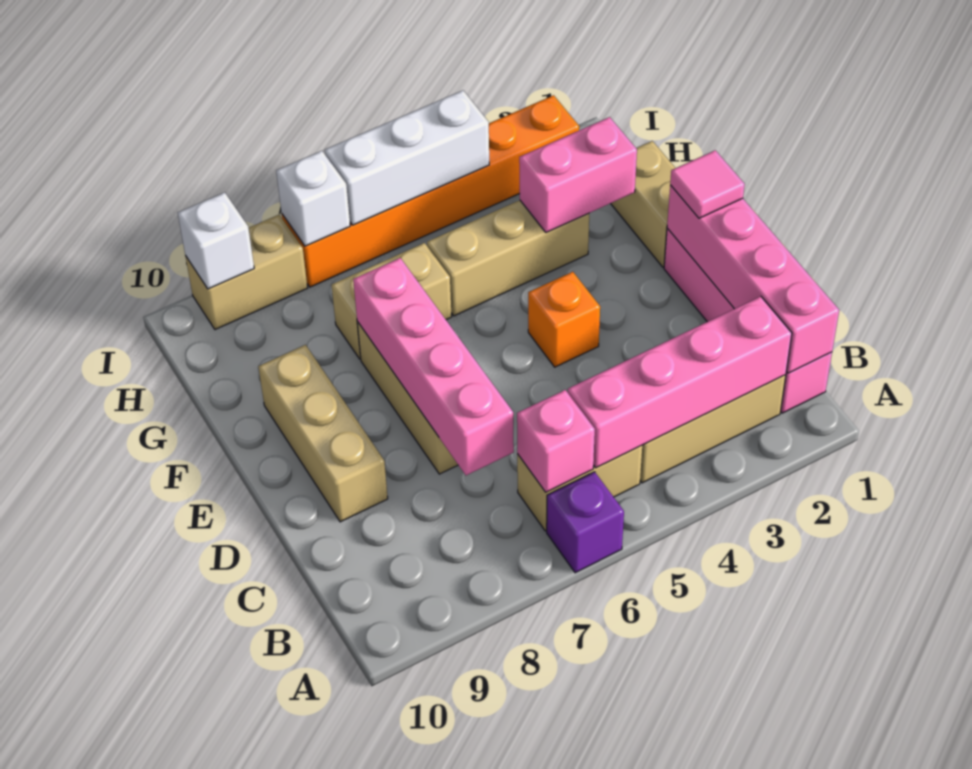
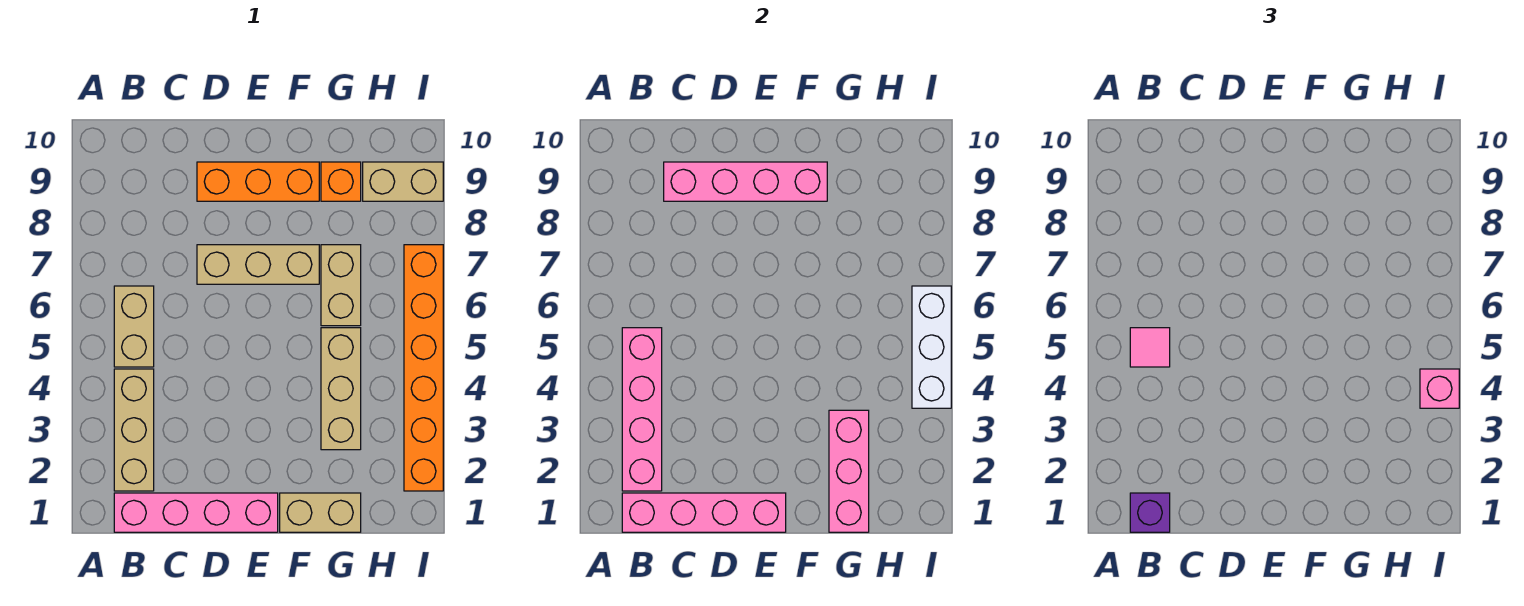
purple brick A6 level 1 -> purple brick B1 level 3
pink brick B6 level 2 -> pink brick I4 level 3
pink brick C7:F7 level 2 -> pink brick C9:F9 level 2
tan brick D9:F9 level 1 -> orange brick D9:F9 level 1
pink tile E1 level 3 -> pink tile B5 level 3
orange brick E4 level 1 -> orange brick G9 level 1
pink brick G2:G3 level 2 -> pink brick G1:G3 level 2
white brick I7 level 2 -> none
tan brick I8:I9 level 1 -> tan brick H9:I9 level 1
white brick I9 level 2 -> none

